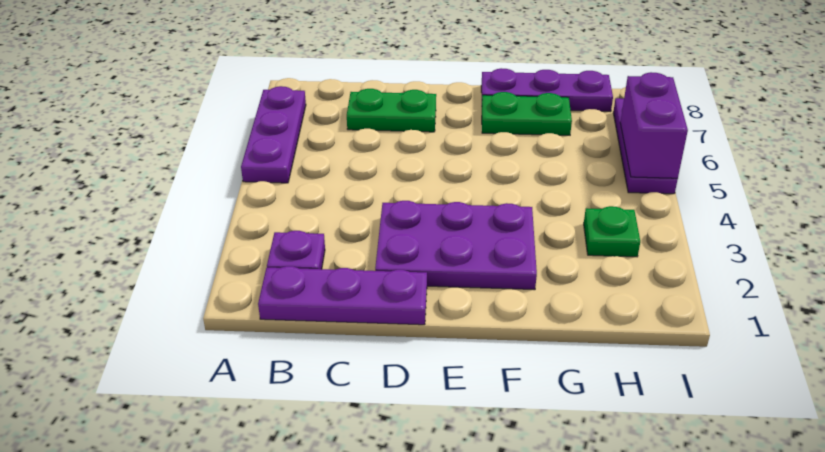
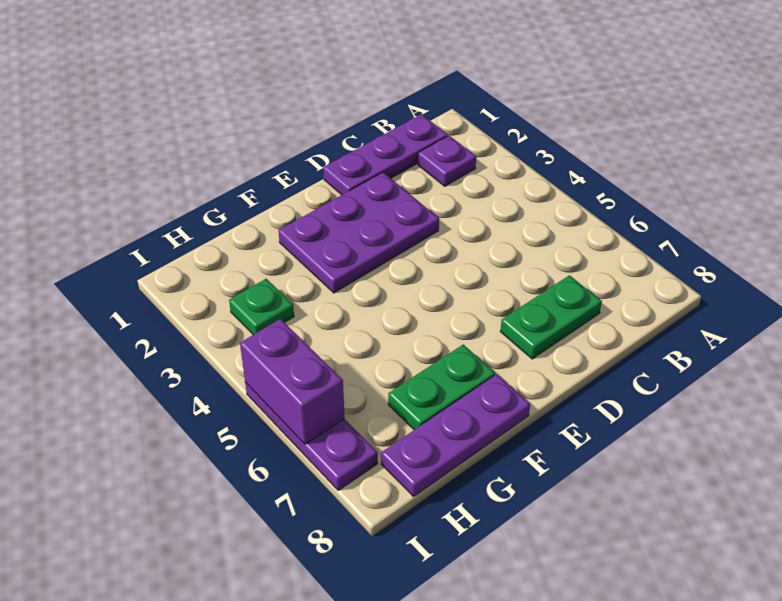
purple plate A5:A7 level 1 -> none

